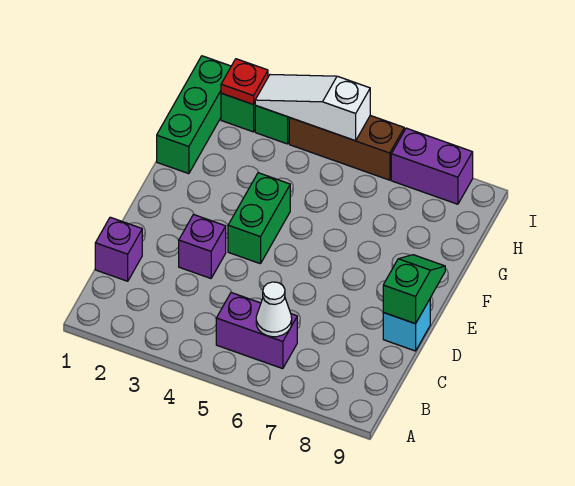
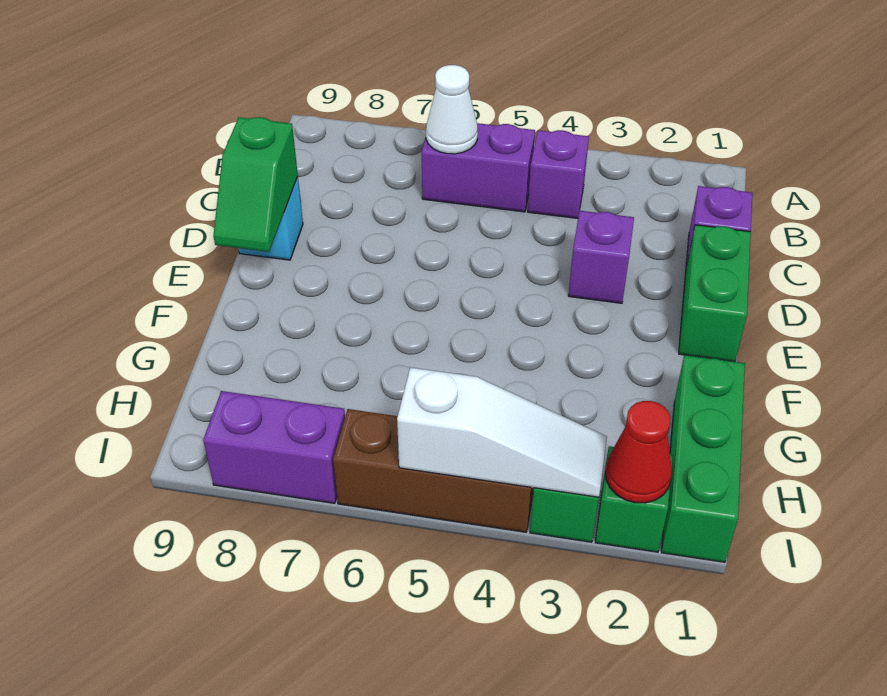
none -> purple brick B4 level 1
green brick E4:F4 level 1 -> green brick D1:E1 level 1
red plate I2 level 2 -> red cone I2 level 2

